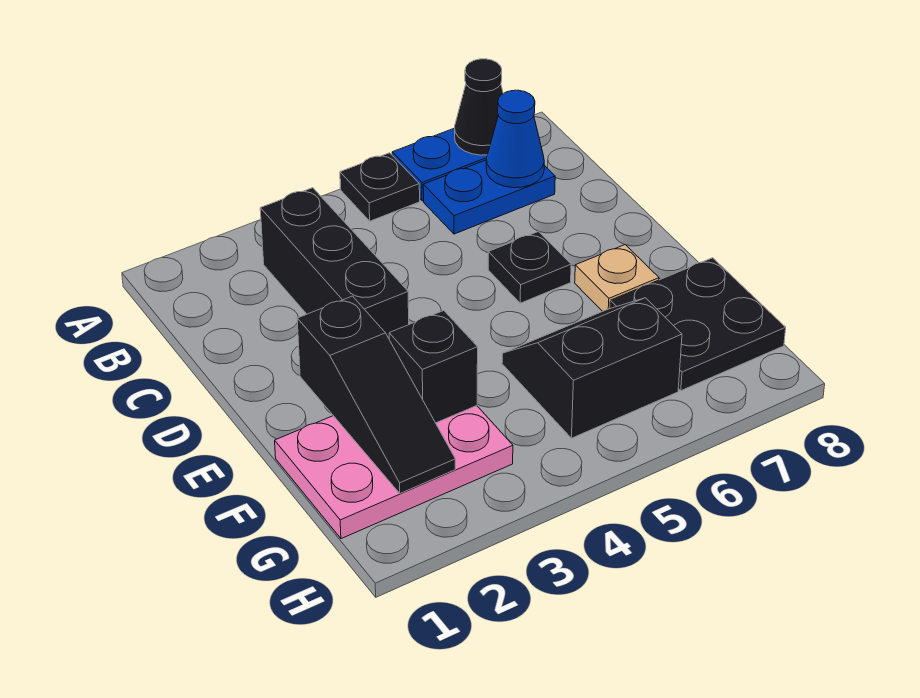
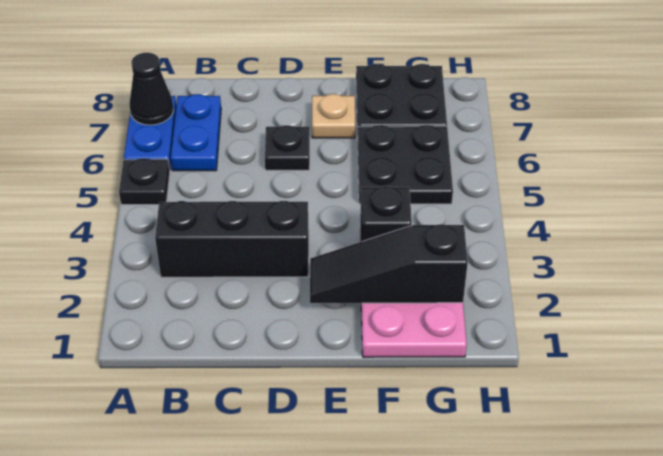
blue cone B7 level 2 -> none
black slope E2:G2 level 2 top E -> black slope E2:G2 level 2 top G
black slope F5:G6 level 1 top G -> black plate F5:G6 level 1

